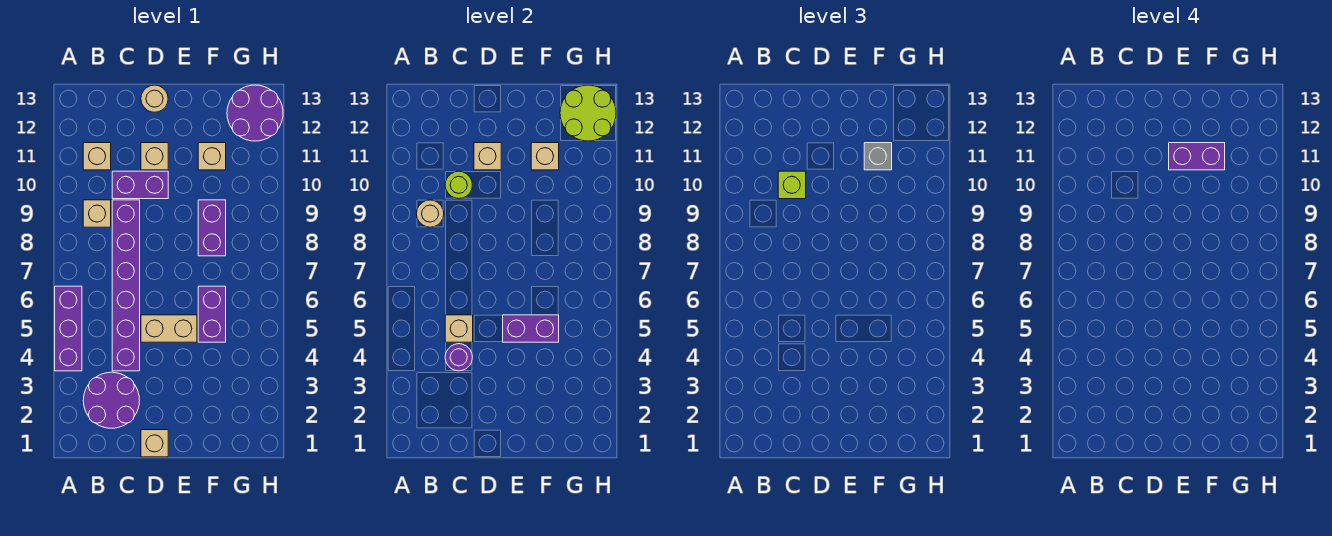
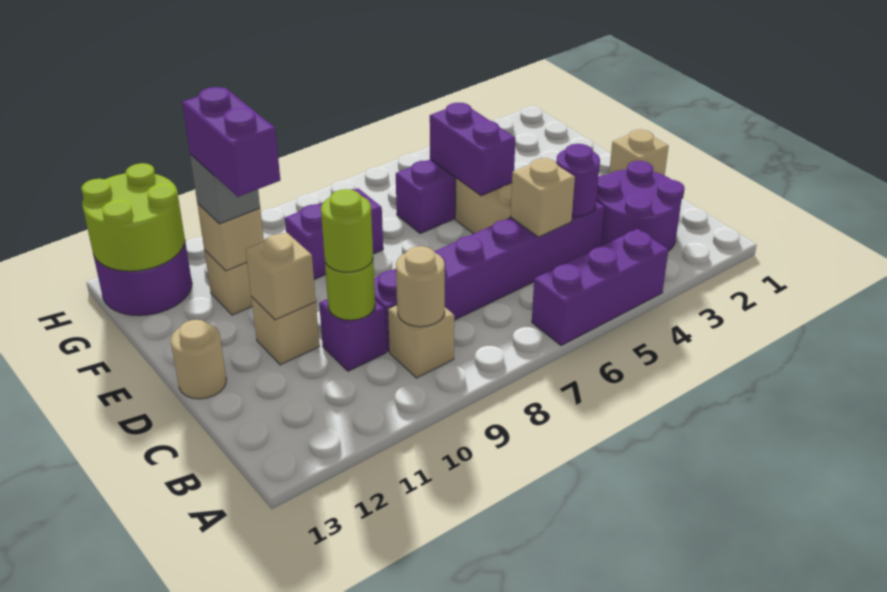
tan brick B11 level 1 -> none
purple brick C10:D10 level 1 -> purple brick C10 level 1
lime brick C10 level 3 -> lime round brick C10 level 3

